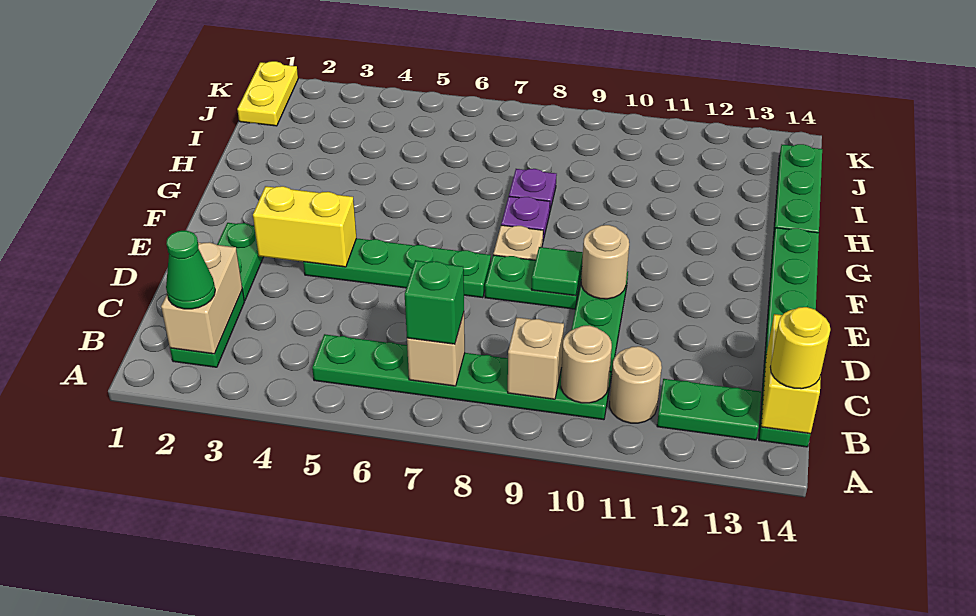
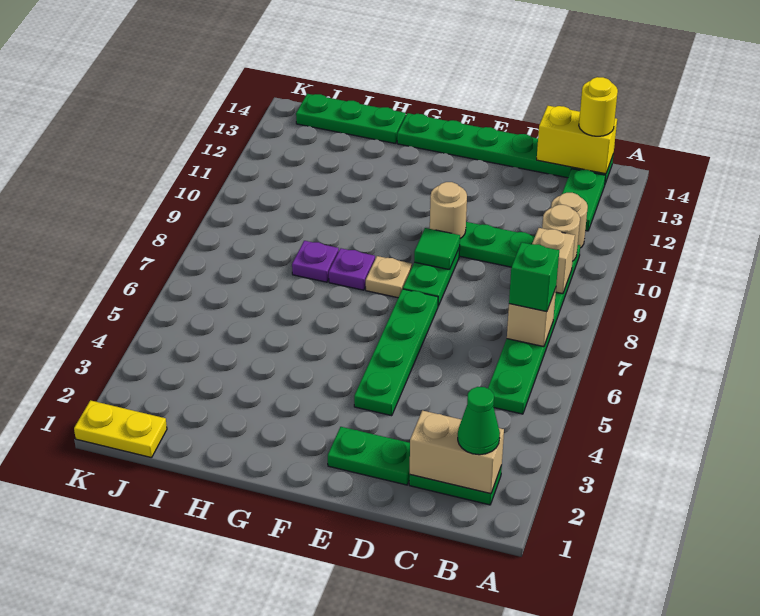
yellow brick E3:E4 level 2 -> none

